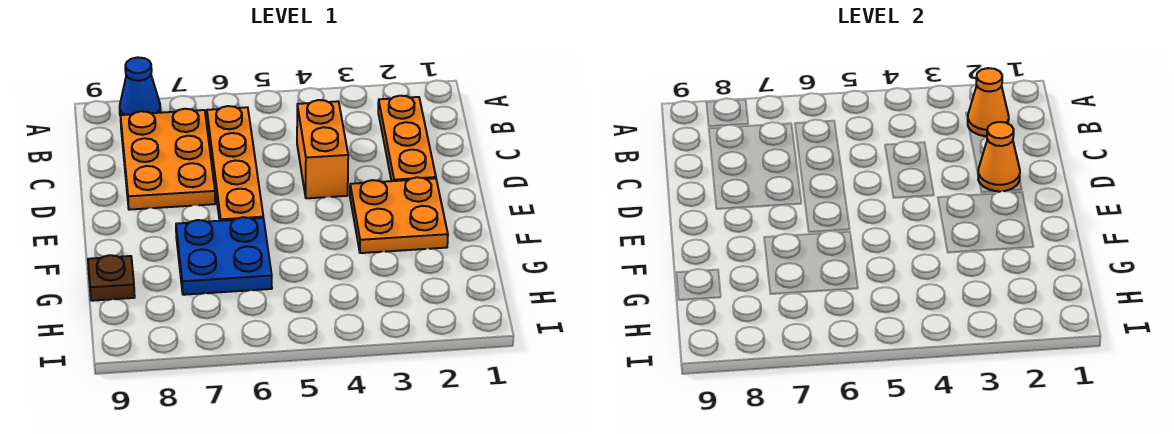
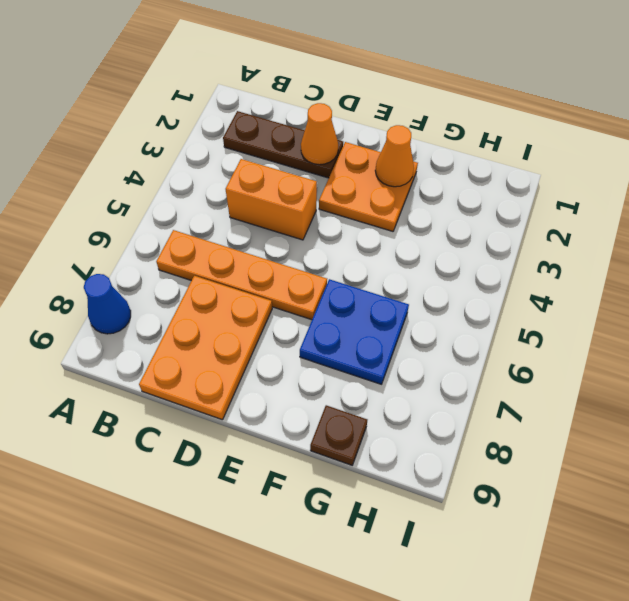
orange plate B2:D2 level 1 -> brown plate B2:D2 level 1
orange cone B2 level 2 -> orange cone F2 level 2
orange plate B7:D8 level 1 -> orange plate C7:D9 level 1

